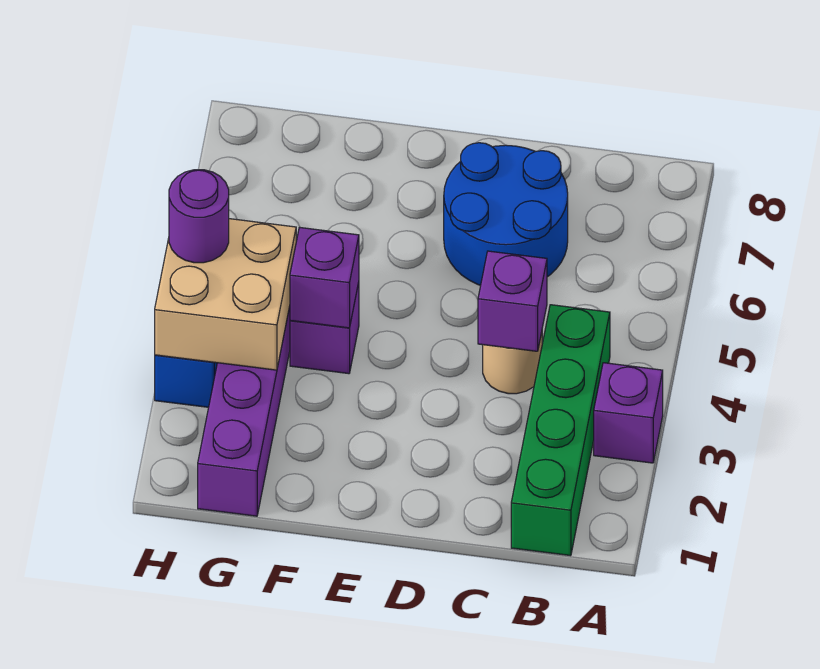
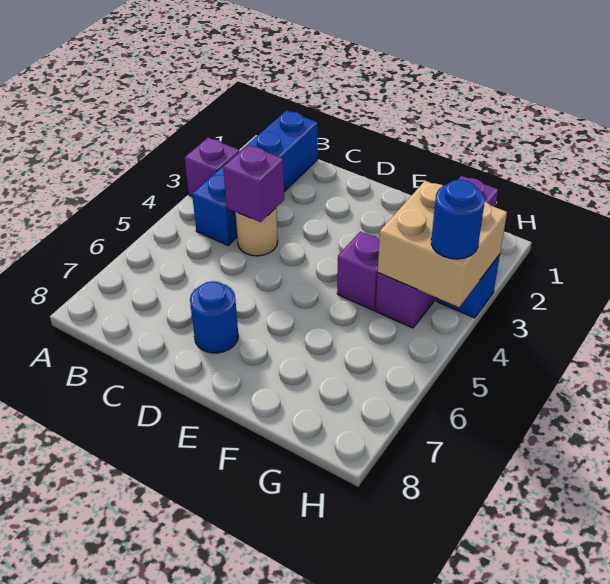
green brick B1:B4 level 1 -> blue brick B1:B4 level 1
blue round brick C6:D7 level 1 -> blue round brick D7 level 1
purple brick F4 level 2 -> none
purple round brick H4 level 3 -> blue round brick H4 level 3

